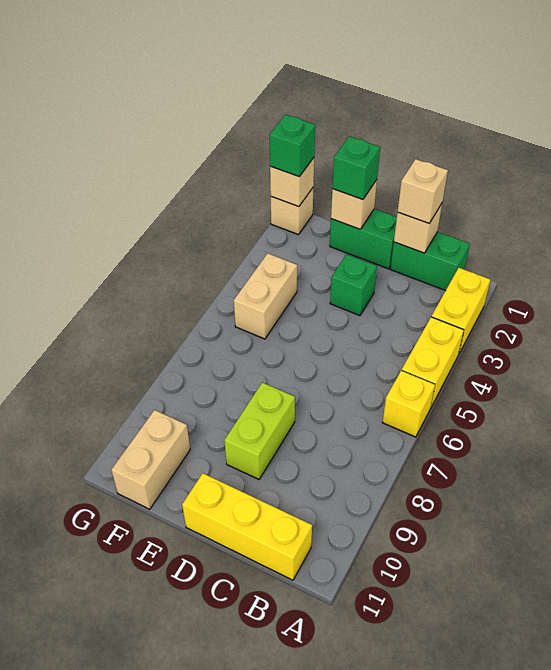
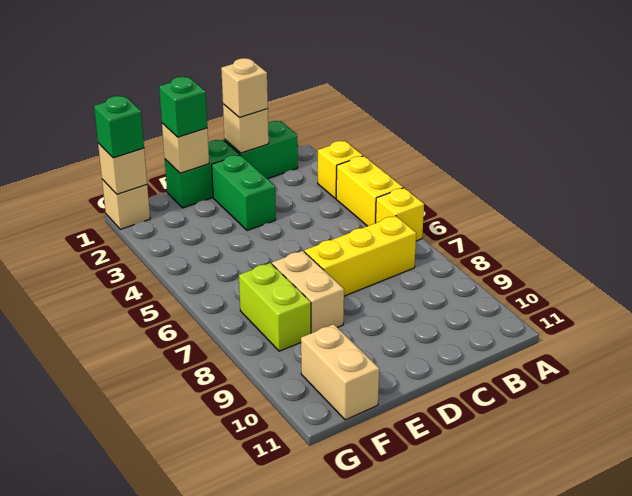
yellow brick A2:A3 level 1 -> yellow brick A3 level 1
yellow brick B11:D11 level 1 -> yellow brick B7:D7 level 1
green brick D3 level 1 -> green brick D2:D3 level 1
lime brick D8:D9 level 1 -> lime brick F7:F8 level 1
tan brick F4:F5 level 1 -> tan brick E7:E8 level 1

